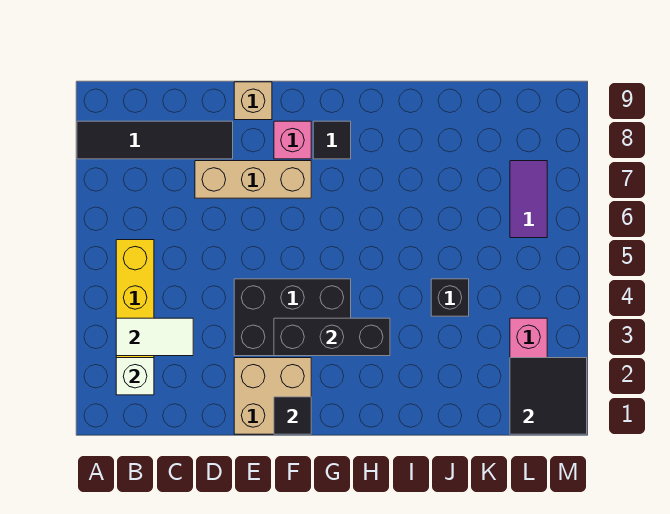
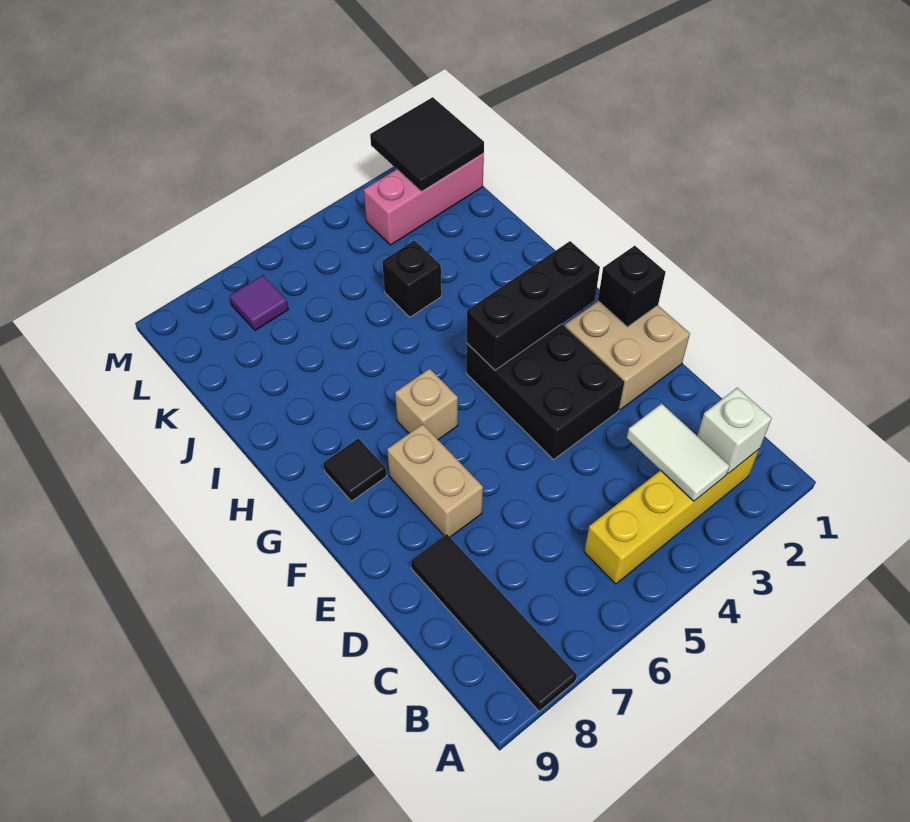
tan brick D7:F7 level 1 -> tan brick E7:F7 level 1
tan brick E9 level 1 -> tan brick G6 level 1
black tile F1 level 2 -> black brick F1 level 2
black brick F3:H3 level 2 -> black brick G2:G4 level 2
pink brick F8 level 1 -> none
purple tile L6:L7 level 1 -> purple tile L7 level 1

